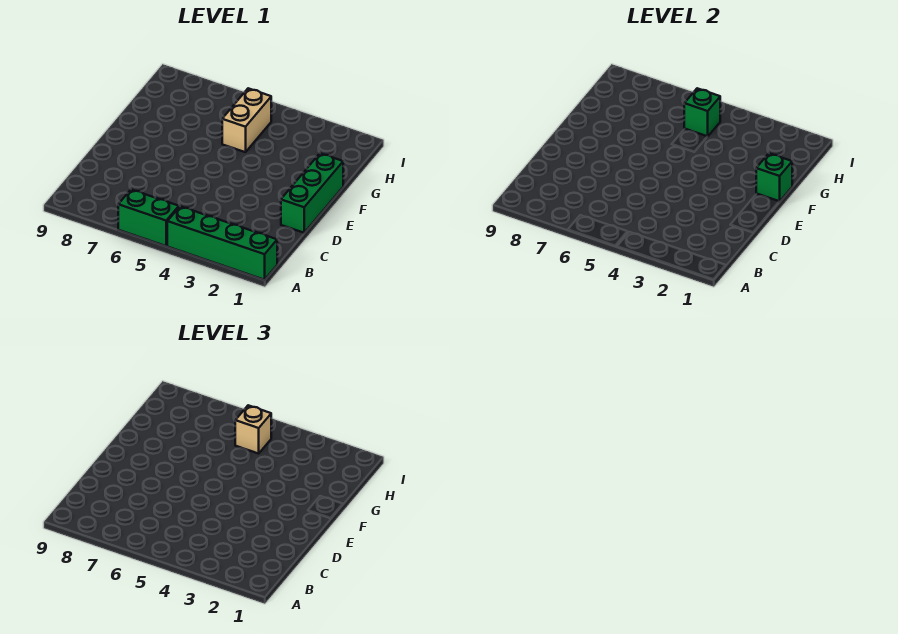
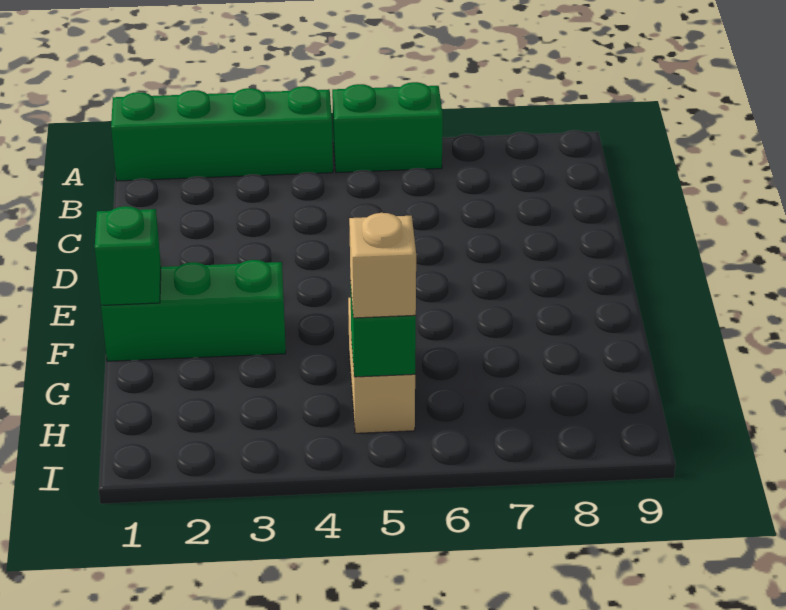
green brick D1:F1 level 1 -> green brick F1:F3 level 1

